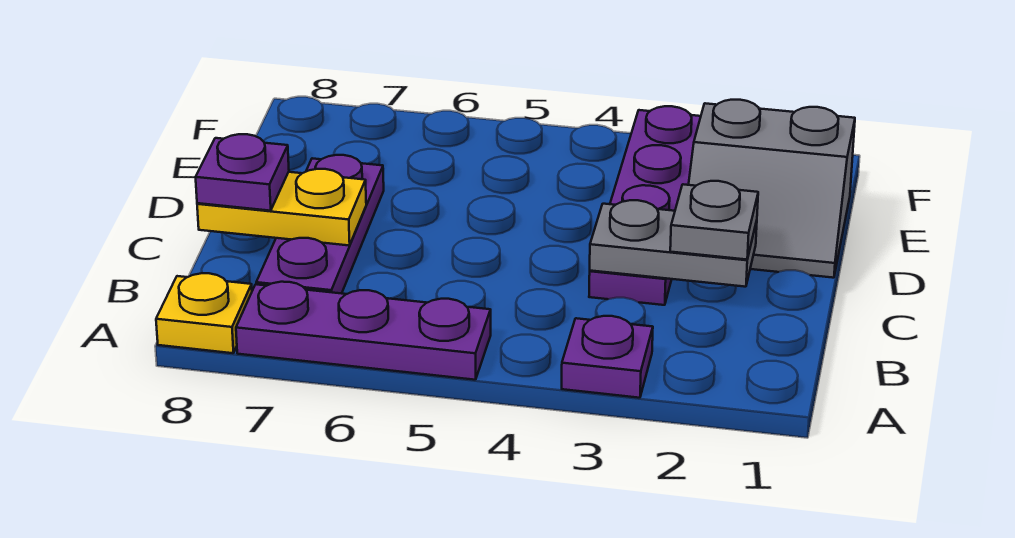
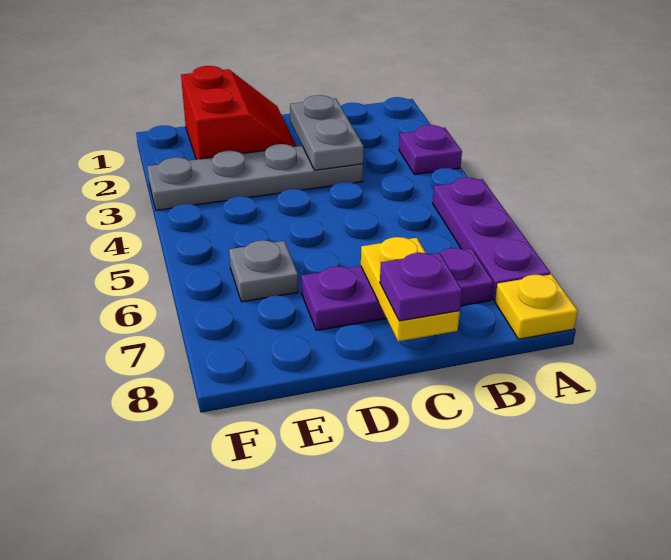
grey plate C2 level 3 -> grey plate E6 level 1
purple plate C3:F3 level 1 -> grey plate C3:F3 level 1
grey slope D1:E2 level 1 top E -> red slope D1:E2 level 1 top E

